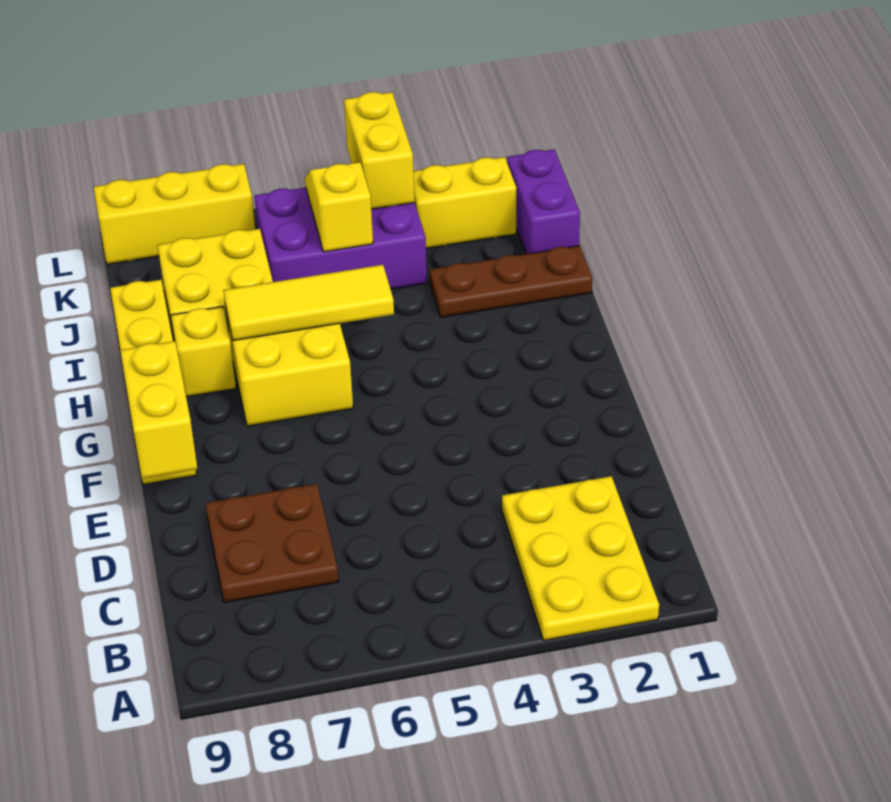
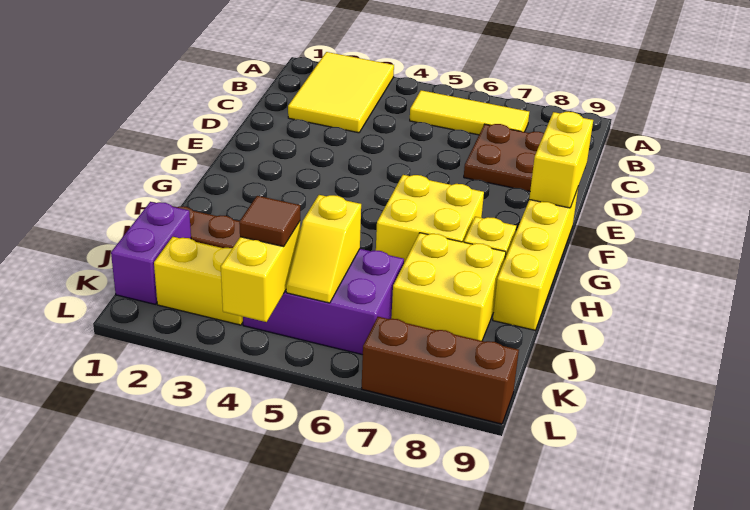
yellow plate A2:C3 level 1 -> yellow tile A2:C3 level 1
yellow tile H5:H7 level 2 -> yellow tile B5:B7 level 1
none -> brown tile K4 level 3
yellow brick L7:L9 level 1 -> brown brick L7:L9 level 1

